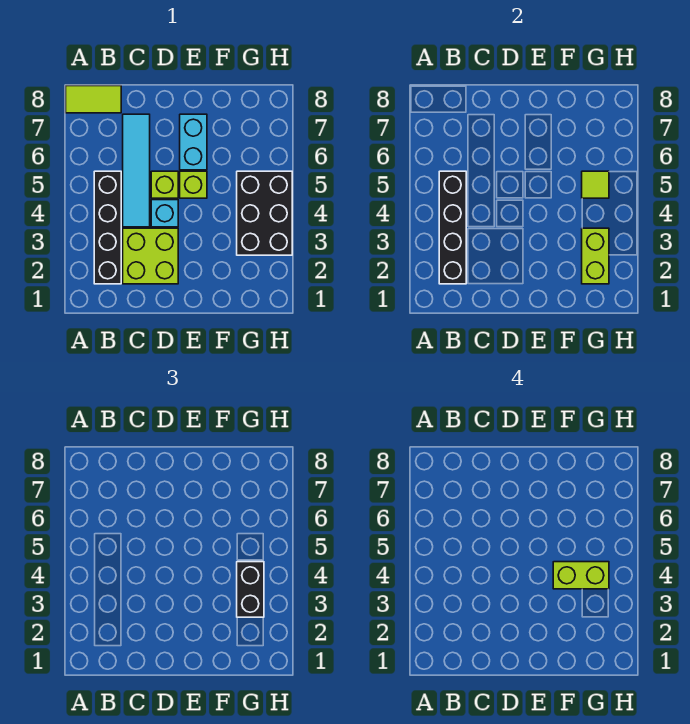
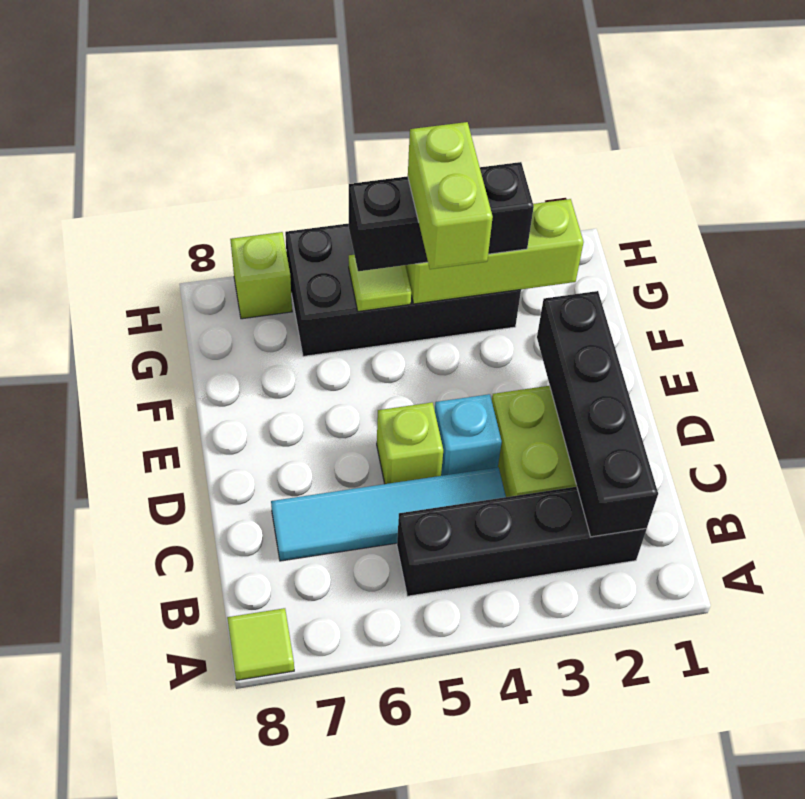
lime tile A8:B8 level 1 -> lime tile A8 level 1
black brick B2:B5 level 2 -> black brick B2:E2 level 2
lime brick E5 level 1 -> lime brick H7 level 1
cyan brick E6:E7 level 1 -> none
lime brick G2:G3 level 2 -> lime brick G2:G4 level 2
black brick G3:H5 level 1 -> black brick G3:H6 level 1
black brick G3:G4 level 3 -> black brick G3:G5 level 3

